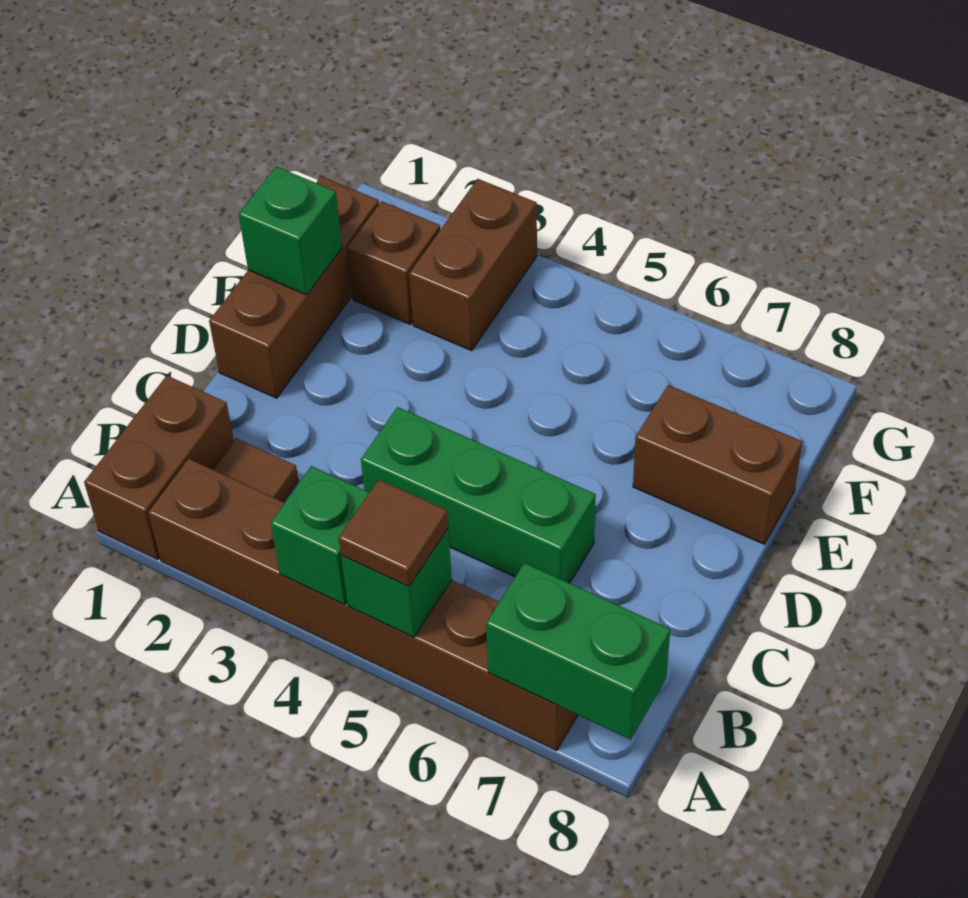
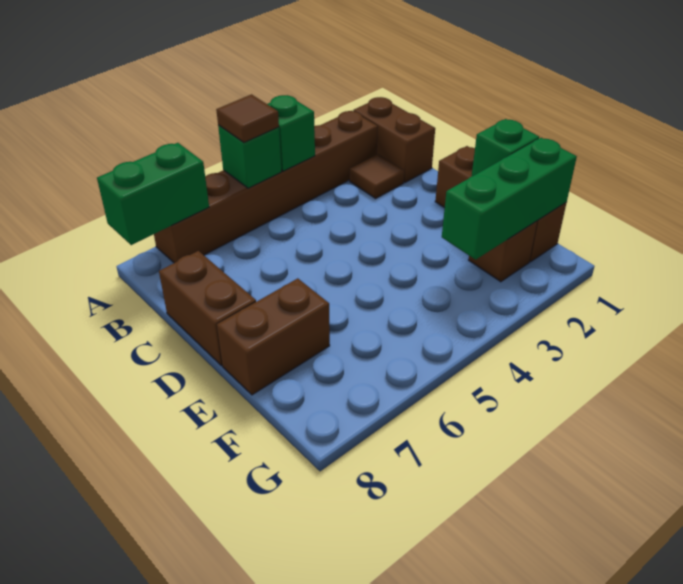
green brick C4:C6 level 1 -> green brick F1:F3 level 2
brown brick F3:G3 level 1 -> brown brick C8:D8 level 1

